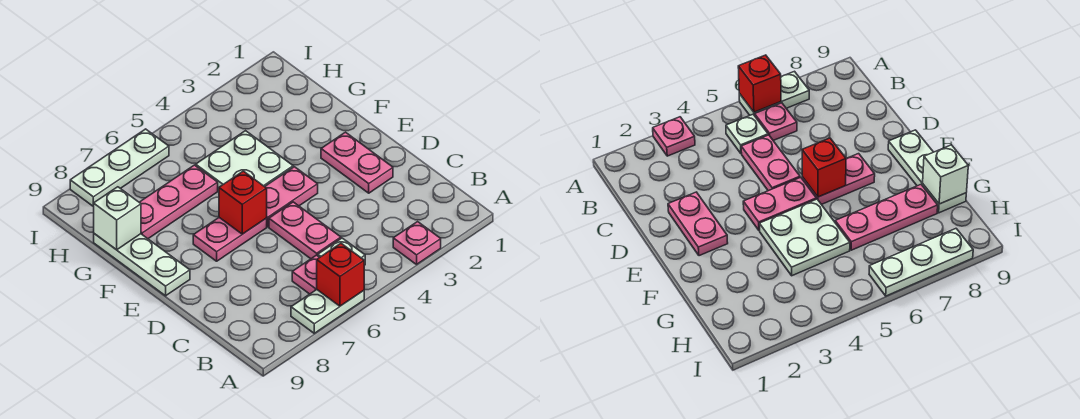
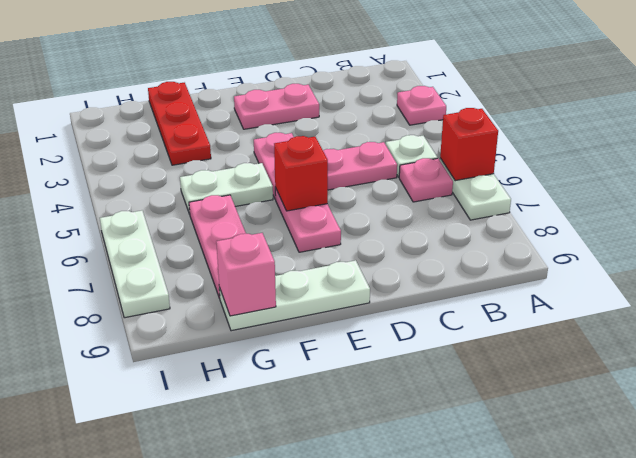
white plate F4:G5 level 1 -> white plate F5:G5 level 1
none -> red plate G1:G3 level 1
white brick G9 level 2 -> pink brick G9 level 2

